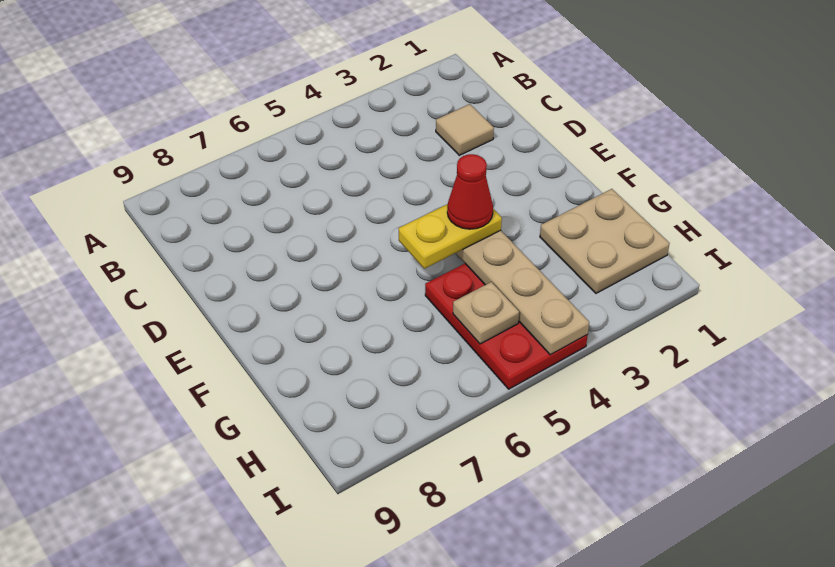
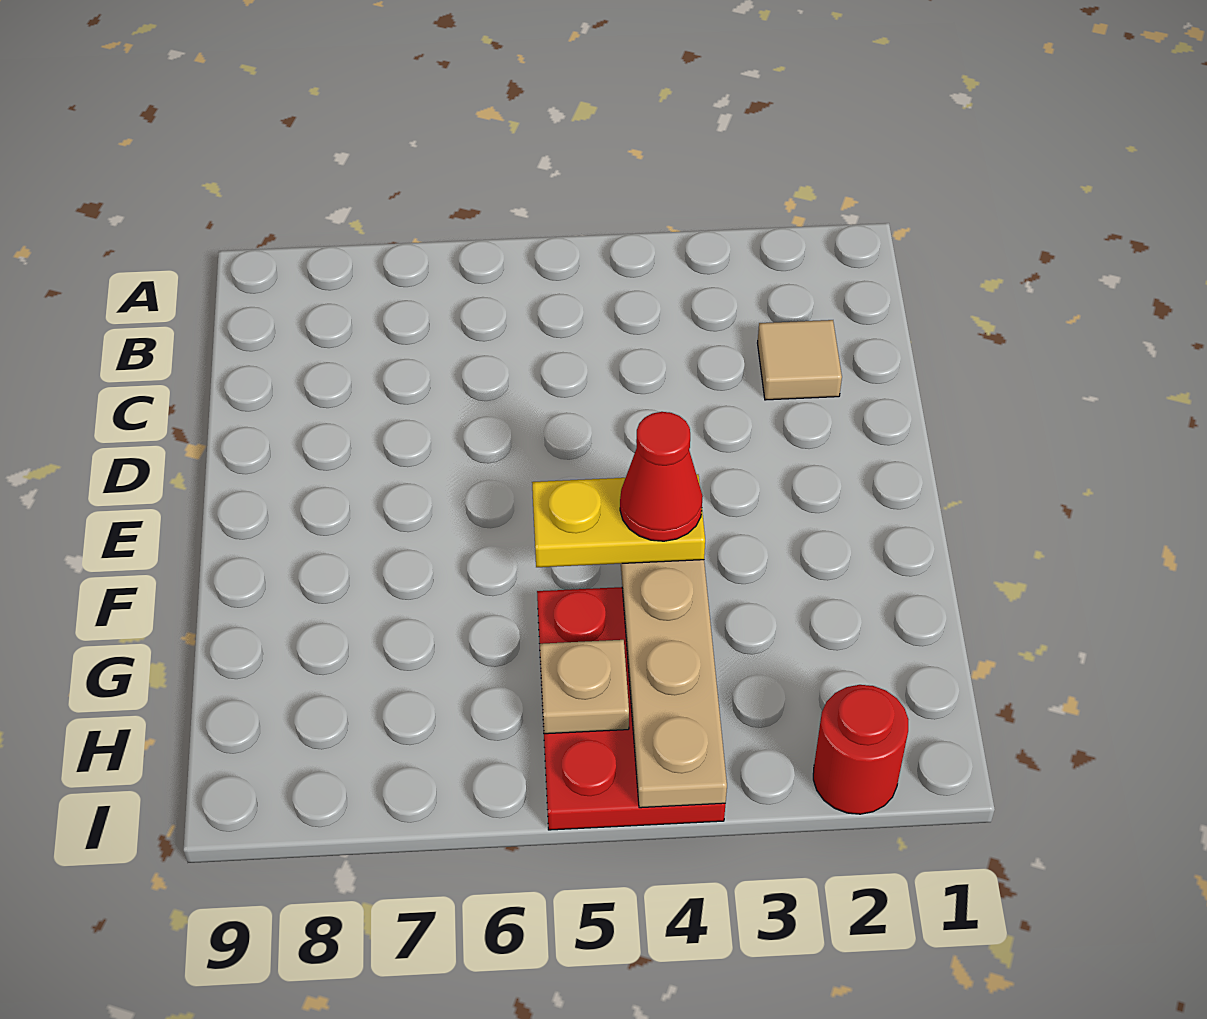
tan plate G1:H2 level 1 -> none
none -> red round brick I2 level 1

